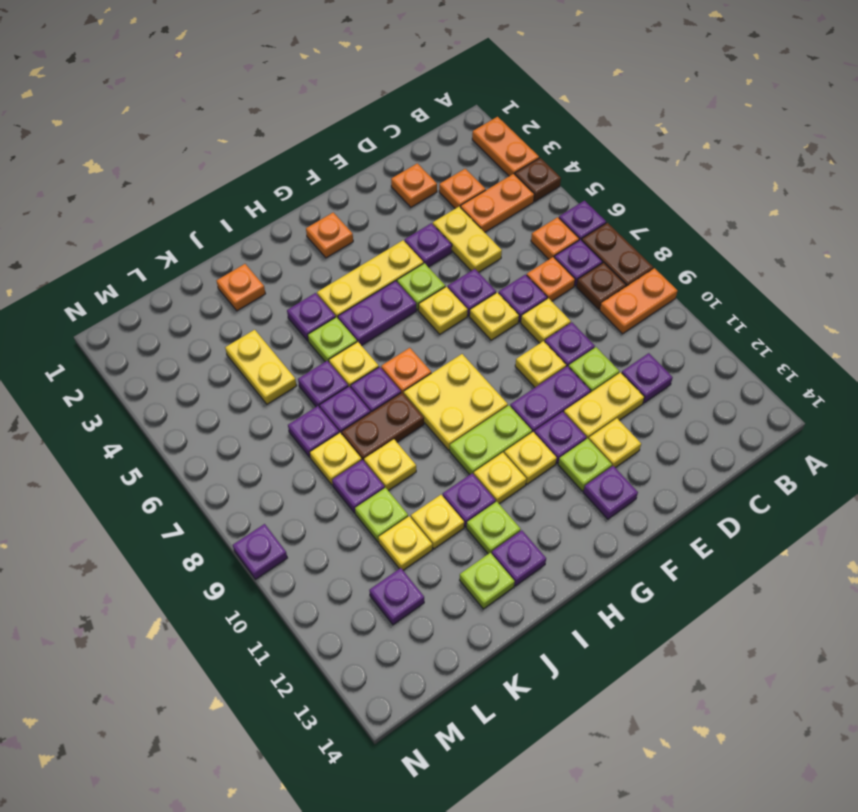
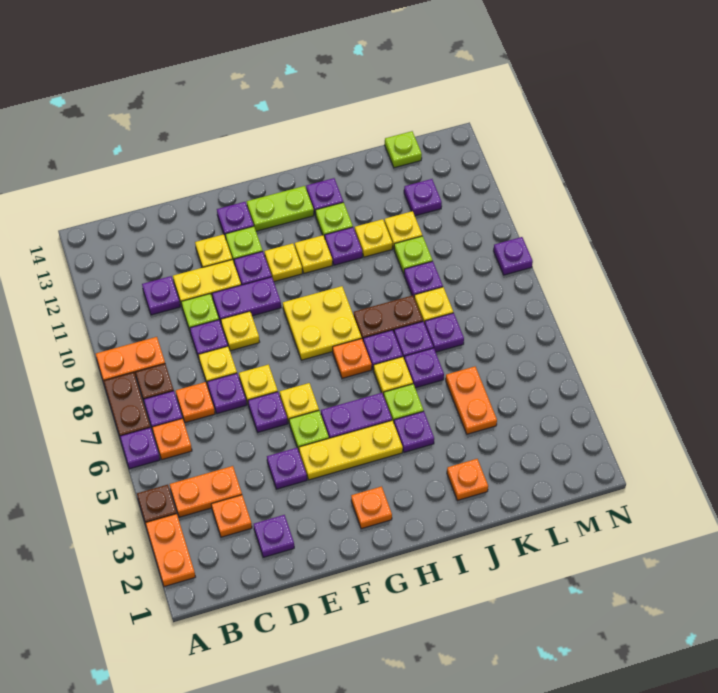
orange plate D2 level 1 -> purple plate D2 level 1
yellow plate D4:D5 level 1 -> none
lime plate G10:H10 level 1 -> lime plate G13:H13 level 1
yellow plate J9 level 1 -> none
lime plate J13 level 1 -> lime plate L14 level 1
yellow plate K4:K5 level 1 -> orange plate K4:K5 level 1

